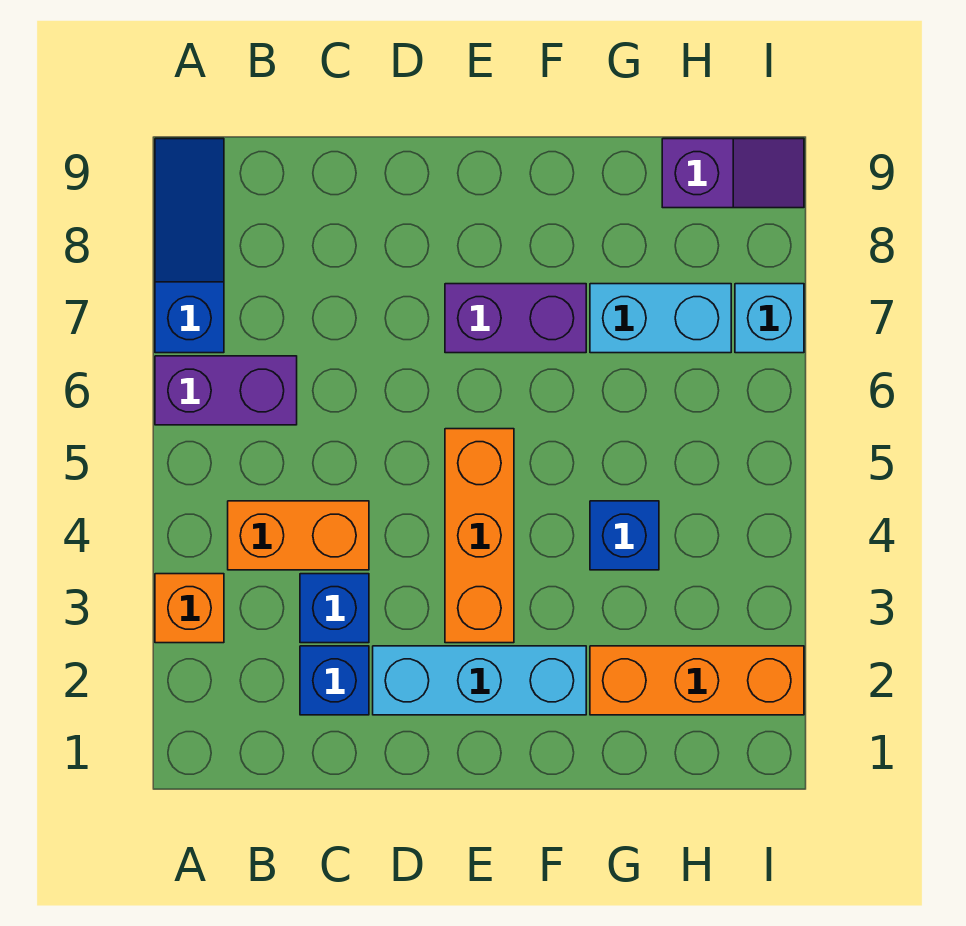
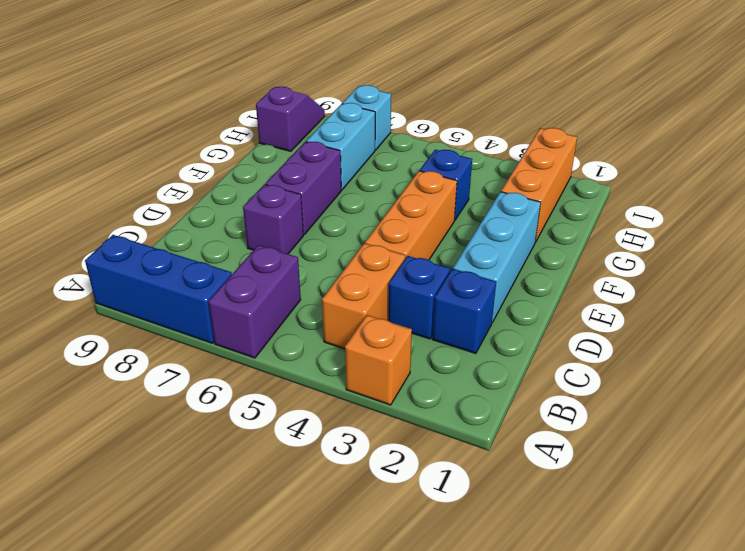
blue slope A7:A9 level 1 top 7 -> blue brick A7:A9 level 1
none -> purple brick D7 level 1
orange brick E3:E5 level 1 -> orange brick D4:F4 level 1

